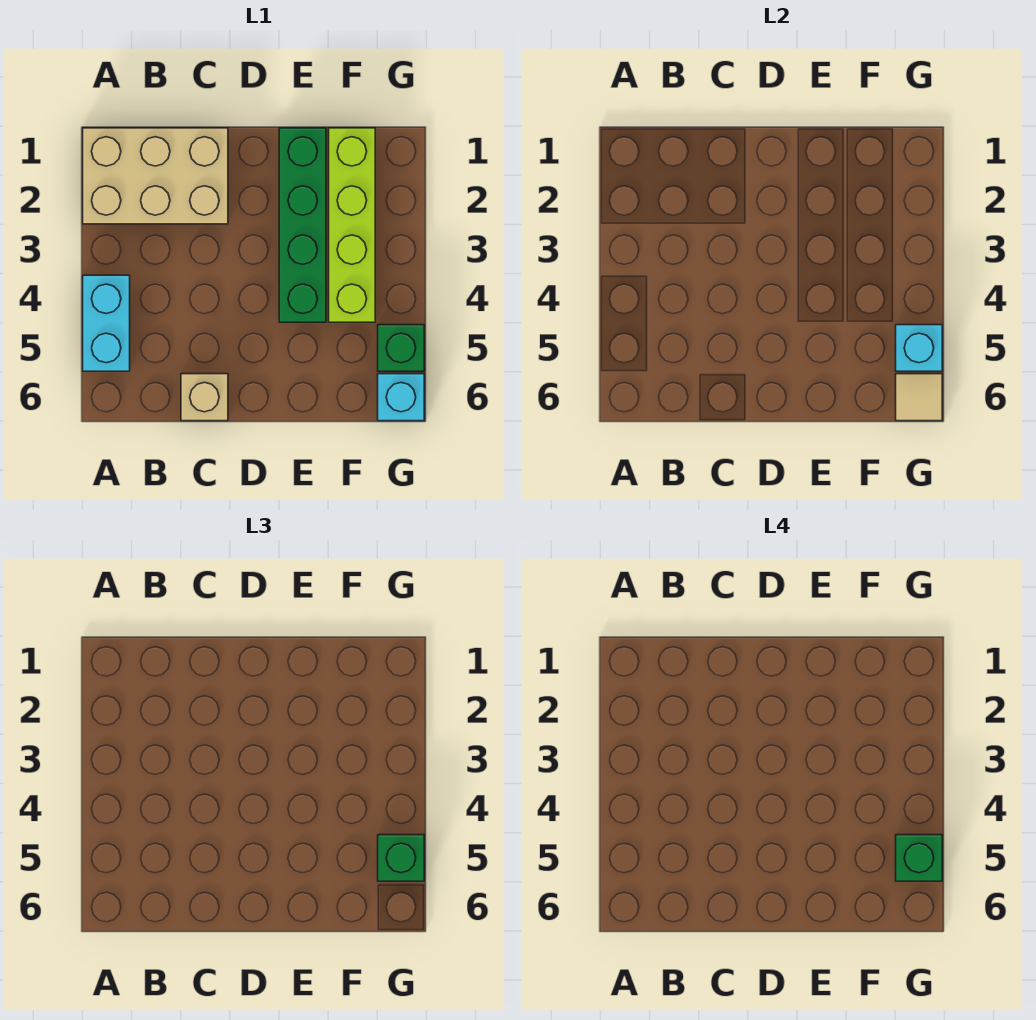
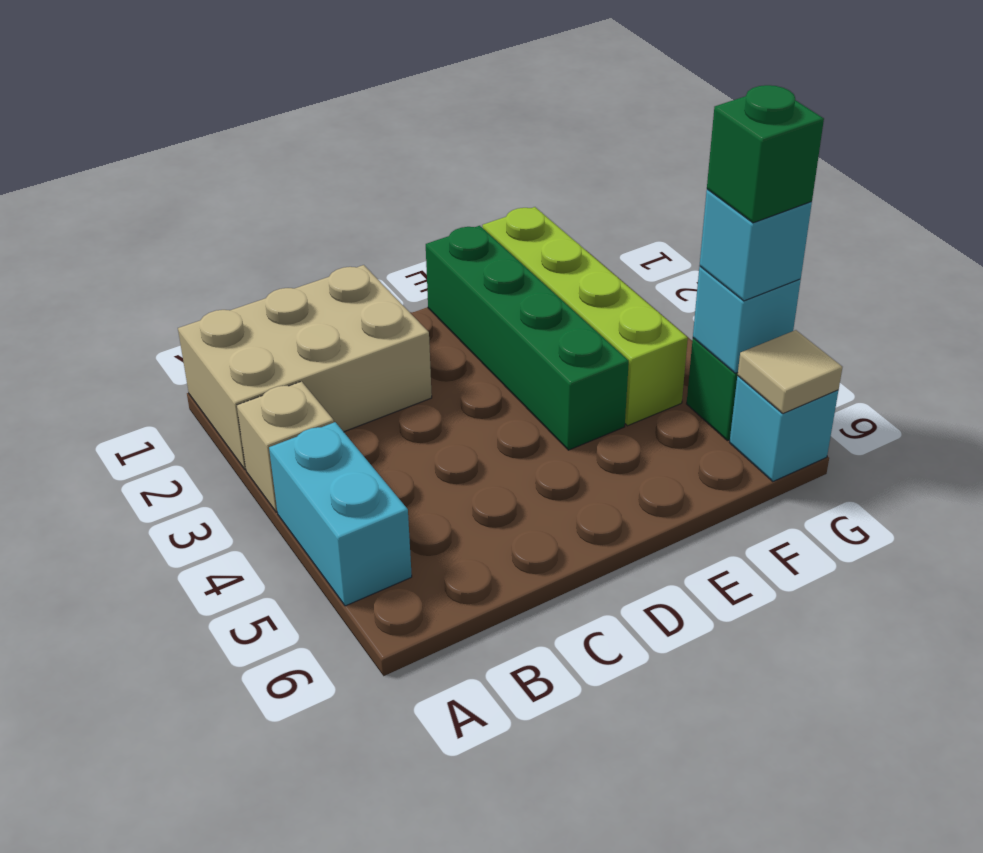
tan brick C6 level 1 -> tan brick A3 level 1
green brick G5 level 3 -> cyan brick G5 level 3

